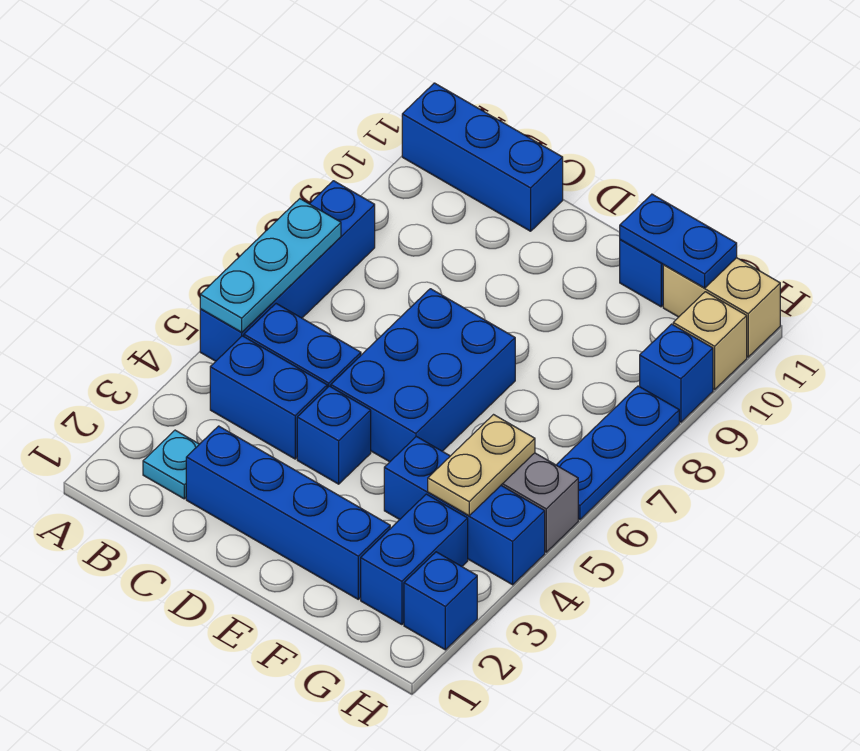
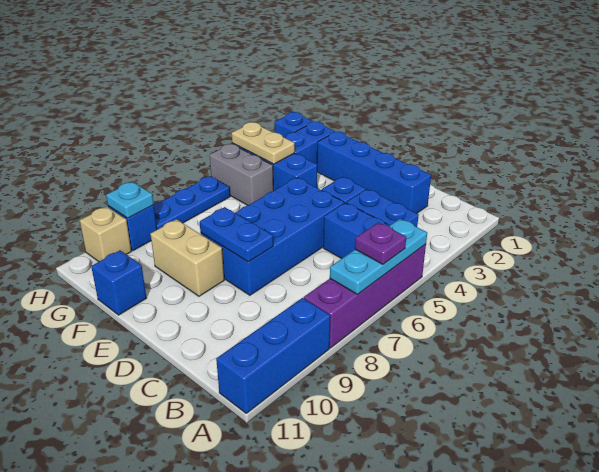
blue brick A5:A8 level 1 -> purple brick A5:A8 level 1
none -> purple plate A6 level 3
blue brick A11:C11 level 1 -> blue brick A9:A11 level 1
cyan plate B2 level 1 -> cyan plate H9 level 2
blue brick D5:E7 level 1 -> blue brick D5:E8 level 1
blue plate F11:G11 level 2 -> blue plate D8:E8 level 2
tan plate G4:G5 level 2 -> tan plate G4:H4 level 2
tan brick G11:H11 level 1 -> tan brick E9:F9 level 1

